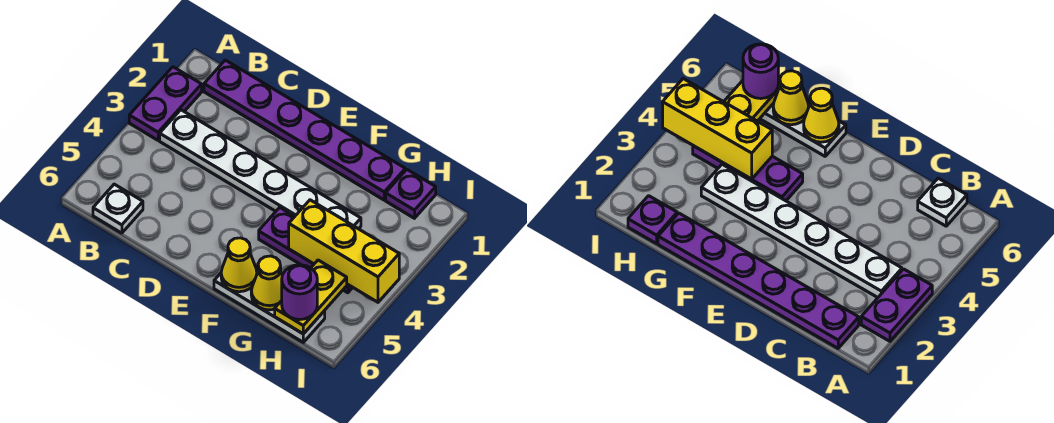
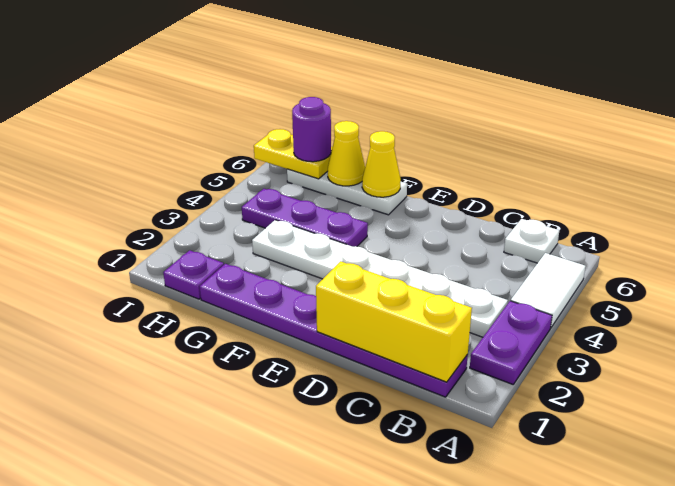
none -> white tile A4:A5 level 1
yellow brick G4:I4 level 2 -> yellow brick B1:D1 level 2
yellow plate H5:H6 level 2 -> yellow plate H6:I6 level 2

